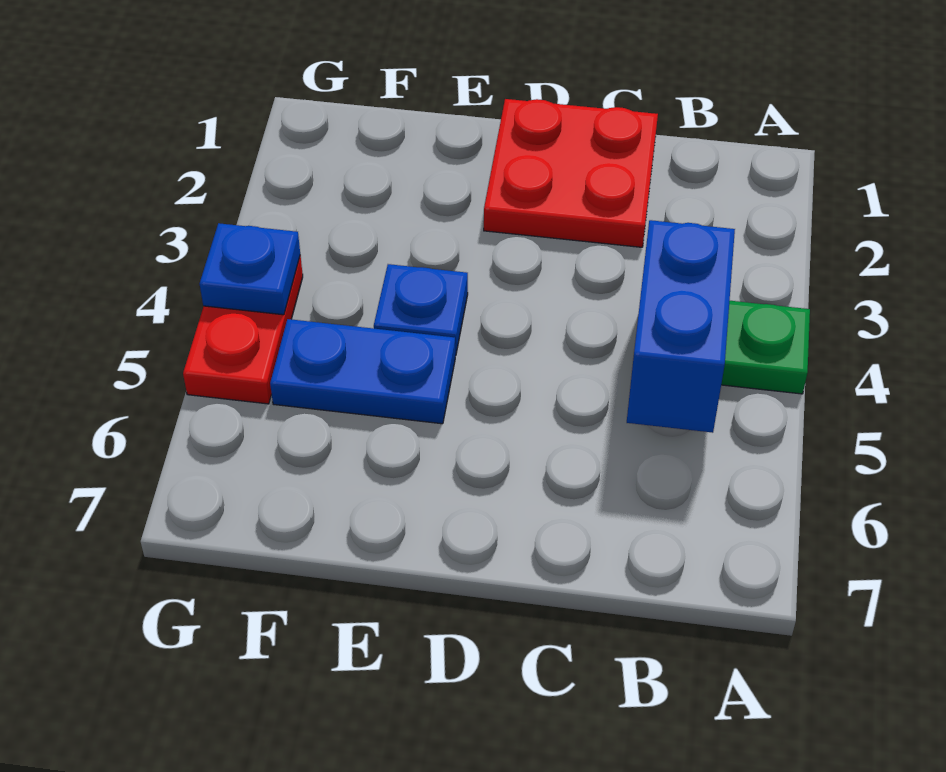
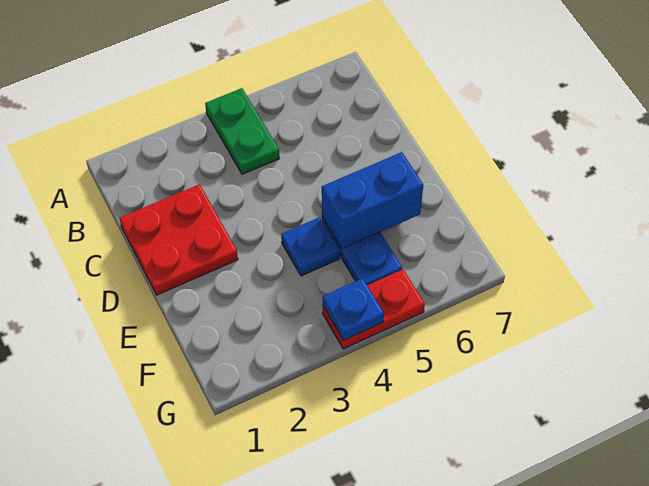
blue brick B4:B5 level 2 -> blue brick E5:E6 level 2

